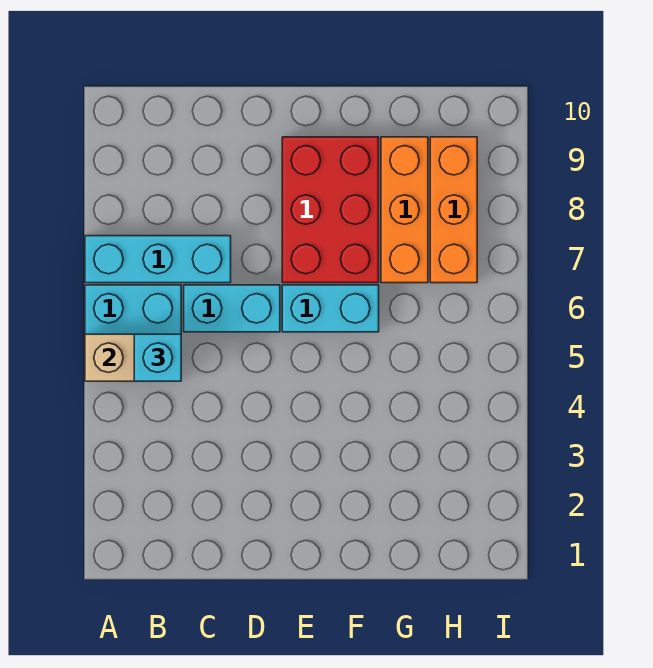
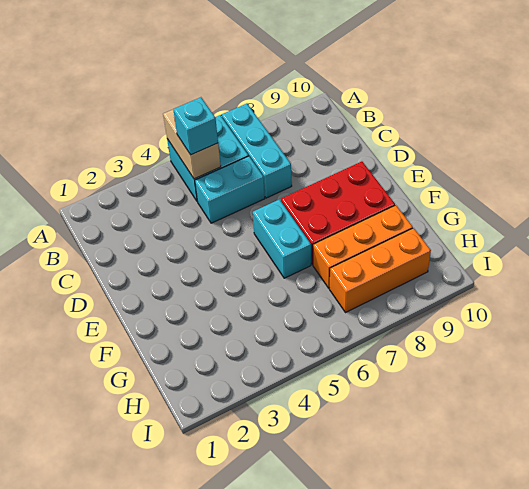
cyan brick C6:D6 level 1 -> cyan brick C5:C6 level 1

